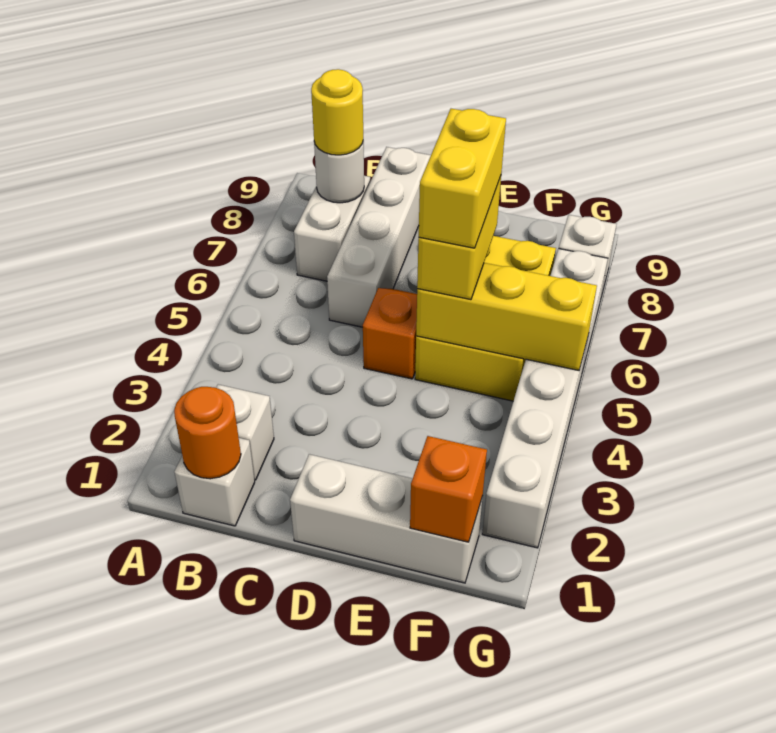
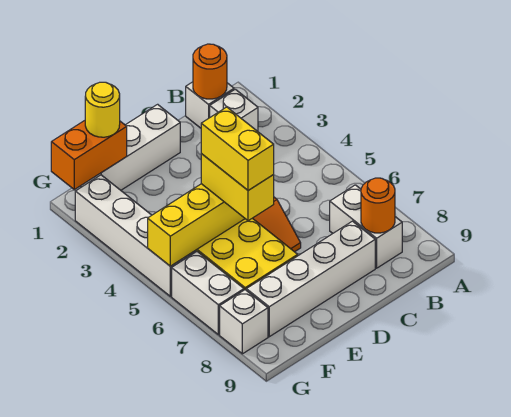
white round brick B8 level 2 -> orange round brick B8 level 2
yellow round brick B8 level 3 -> yellow round brick F1 level 3
white brick C6:C9 level 1 -> white brick C8:F8 level 1
orange brick F1 level 2 -> orange brick F1:G1 level 2

